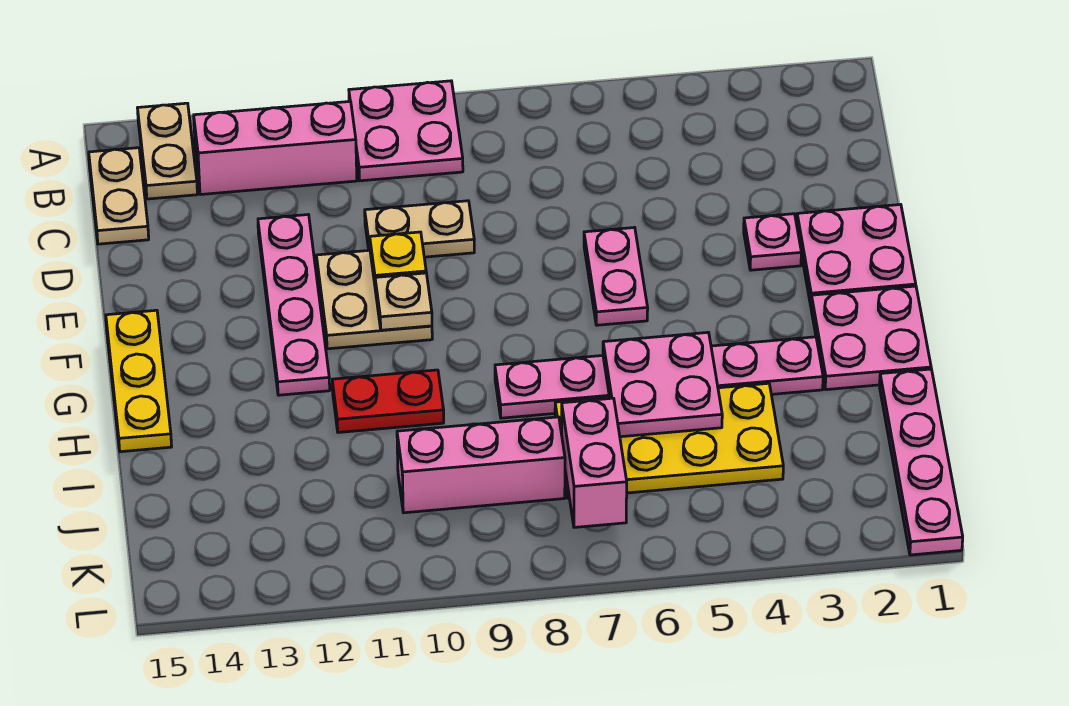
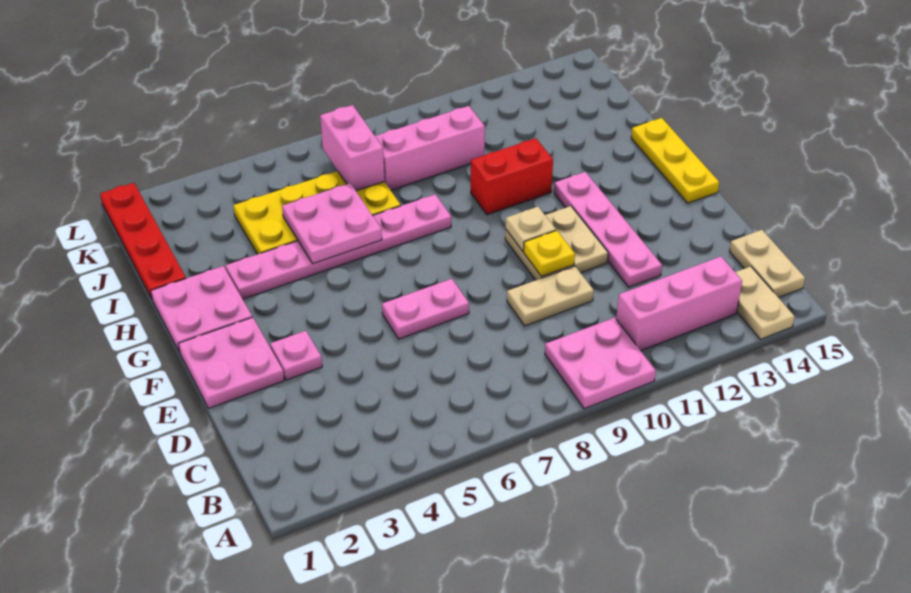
pink plate E6:F6 level 1 -> pink plate E6:E7 level 1
red plate H10:H11 level 1 -> red brick H10:H11 level 1
pink plate I1:L1 level 1 -> red plate I1:L1 level 1

